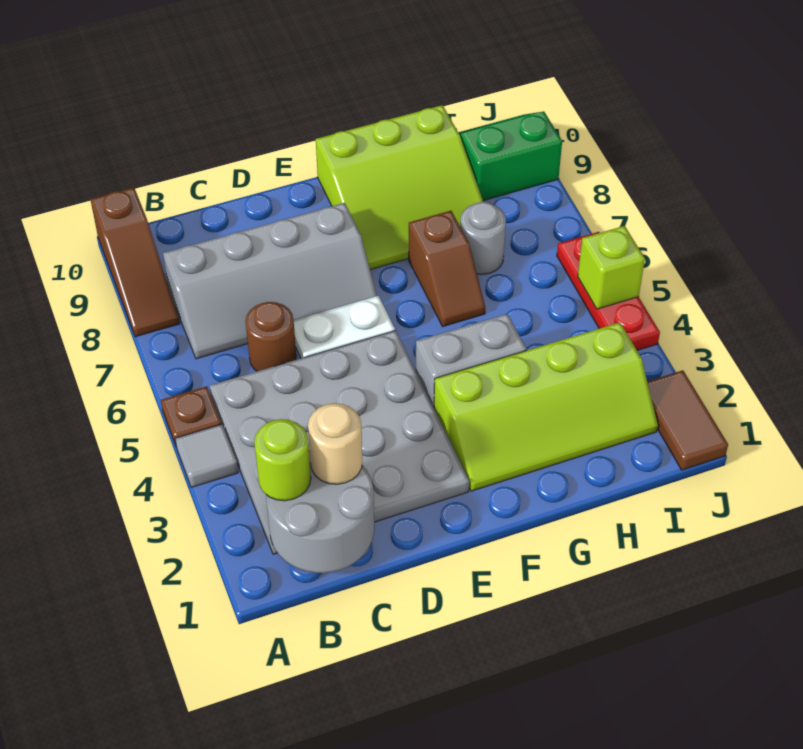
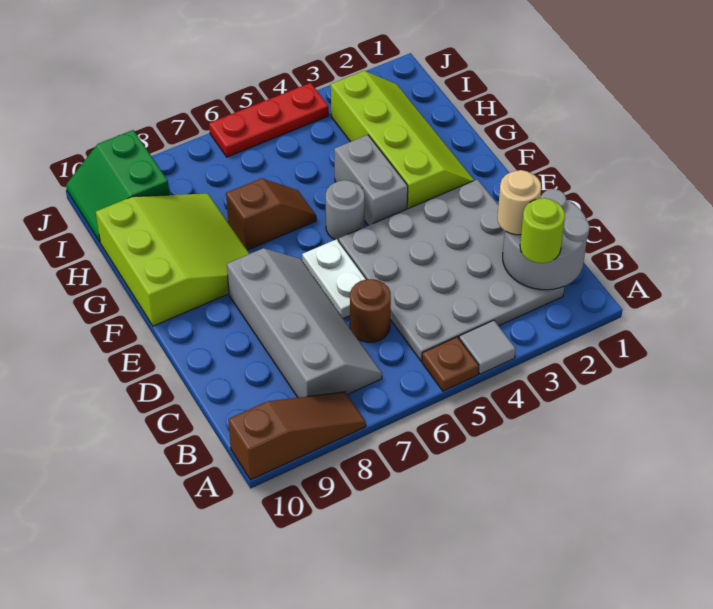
grey round brick H7 level 1 -> grey round brick F5 level 1
brown tile J1:J2 level 1 -> none
lime brick J5 level 2 -> none

